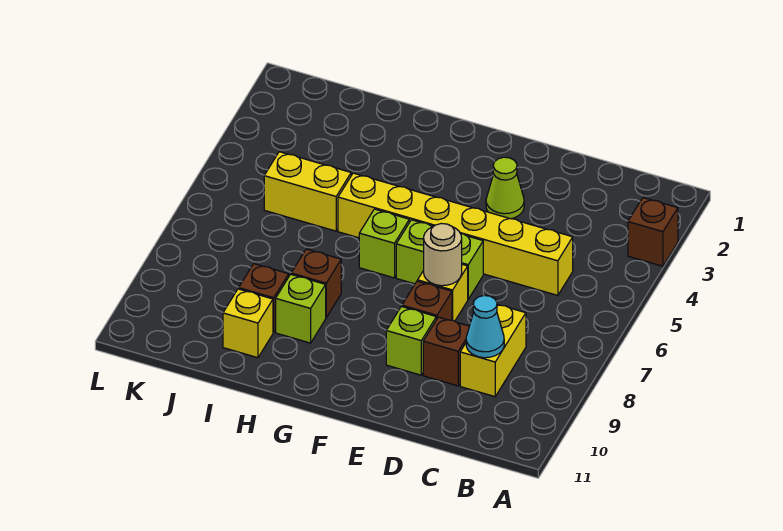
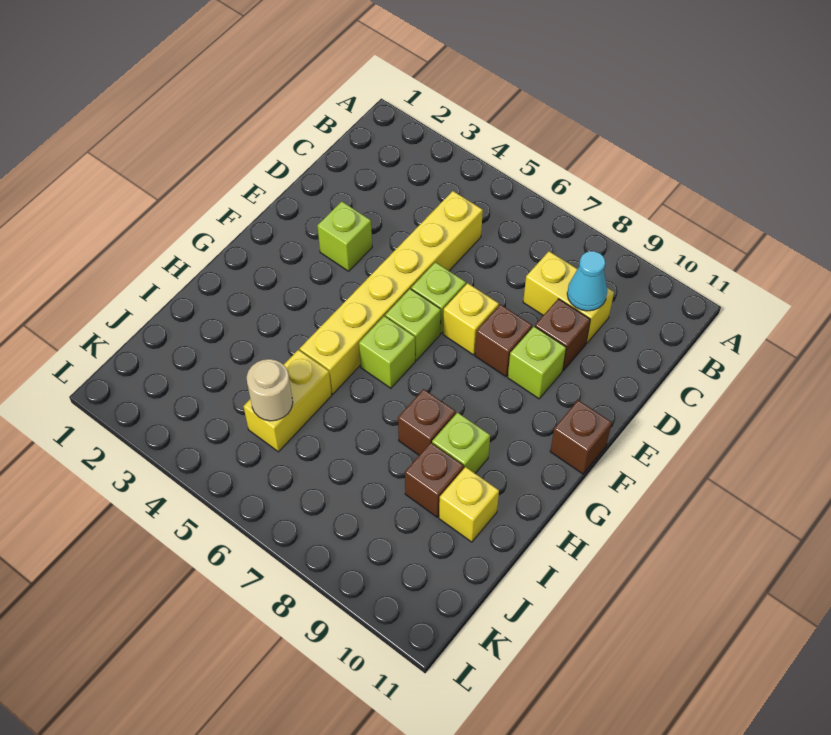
brown brick A3 level 1 -> brown brick F11 level 1
lime cone E3 level 1 -> lime brick E3 level 1
tan round brick E7 level 2 -> tan round brick J5 level 2

